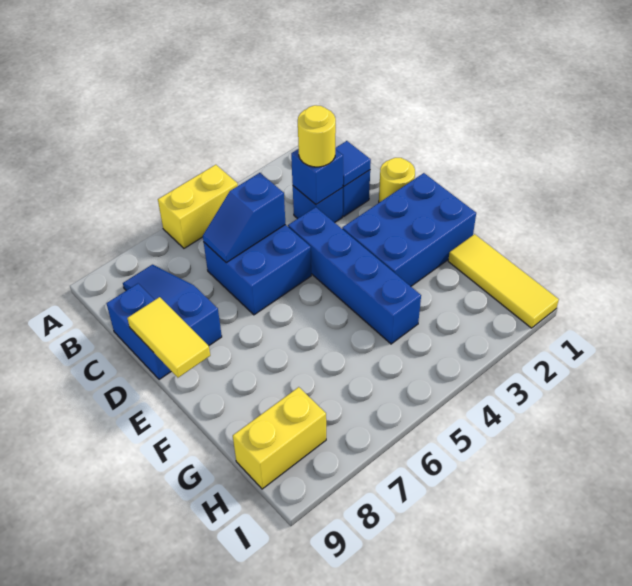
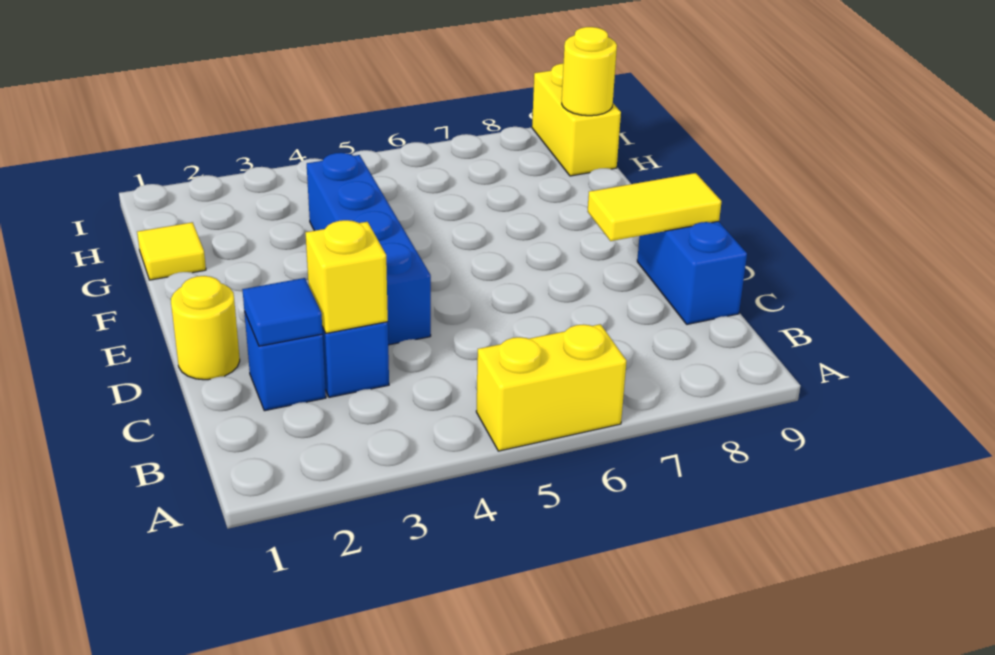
blue slope B8:D8 level 1 top D -> none
blue brick C3 level 2 -> yellow brick C3 level 2
yellow round brick C3 level 3 -> yellow round brick H9 level 2
blue brick C5:D6 level 1 -> none
blue slope C5:C6 level 2 top 5 -> none
yellow tile D9:E9 level 2 -> yellow tile D8:D9 level 2
blue brick E1:F3 level 1 -> none
yellow tile G1:I1 level 1 -> yellow tile G1 level 1
yellow brick H8:H9 level 1 -> yellow brick H9:I9 level 1

